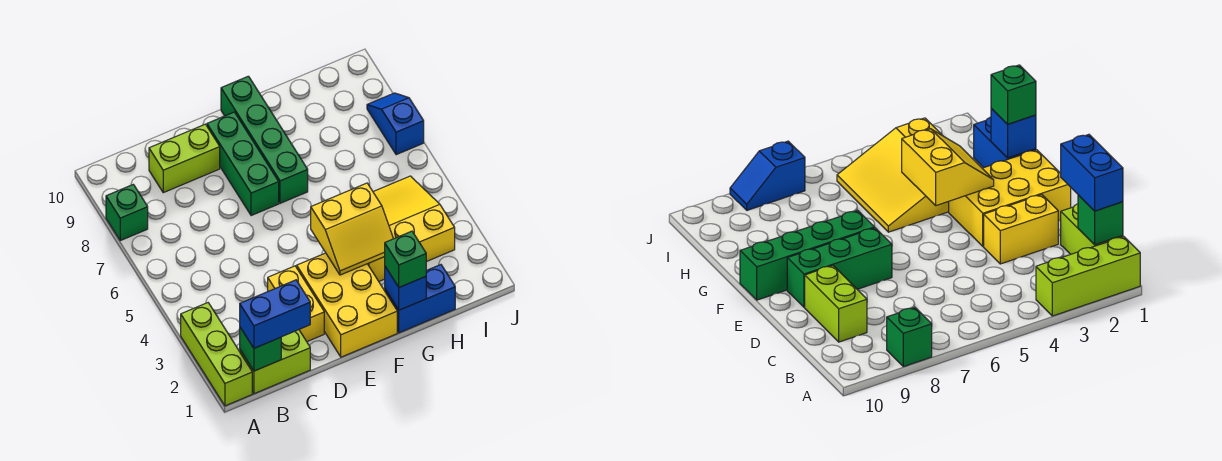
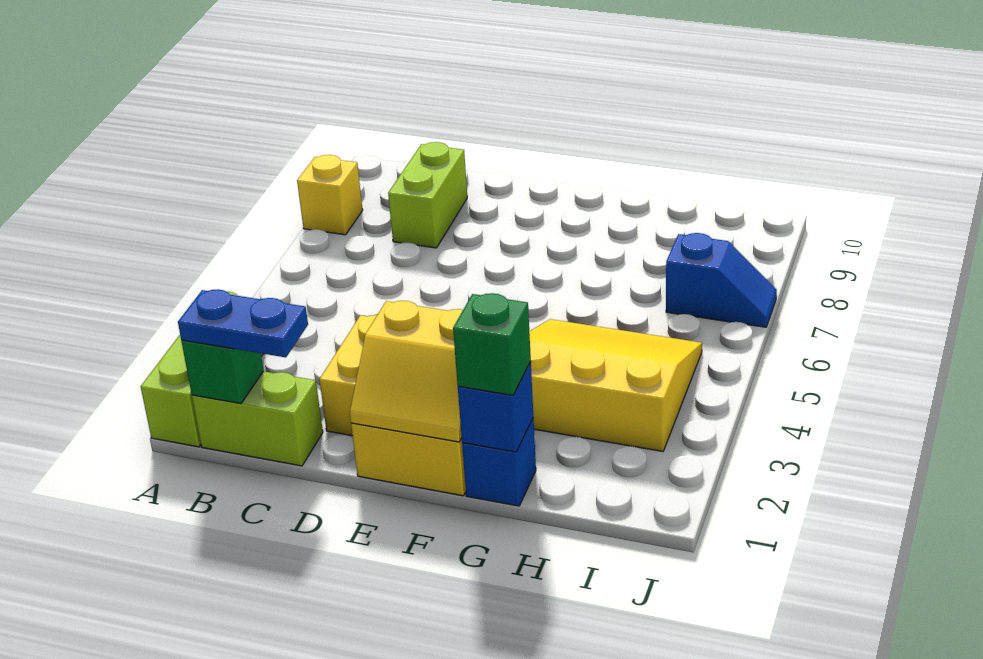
green brick A8 level 1 -> yellow brick A8 level 1
blue brick B1:C1 level 3 -> blue plate B1:C1 level 3
lime brick C9:D9 level 1 -> lime brick C8:C9 level 1
green brick E7:E9 level 1 -> none
yellow slope F3:G4 level 2 top 4 -> yellow slope E1:F2 level 2 top 2
green brick F7:F10 level 1 -> none
blue brick G1:H1 level 1 -> blue brick G1 level 1
blue slope J7:J8 level 1 top 7 -> blue slope I7:J7 level 1 top I

